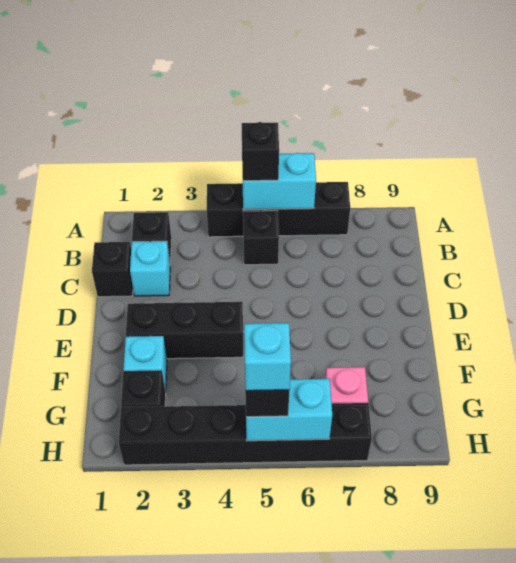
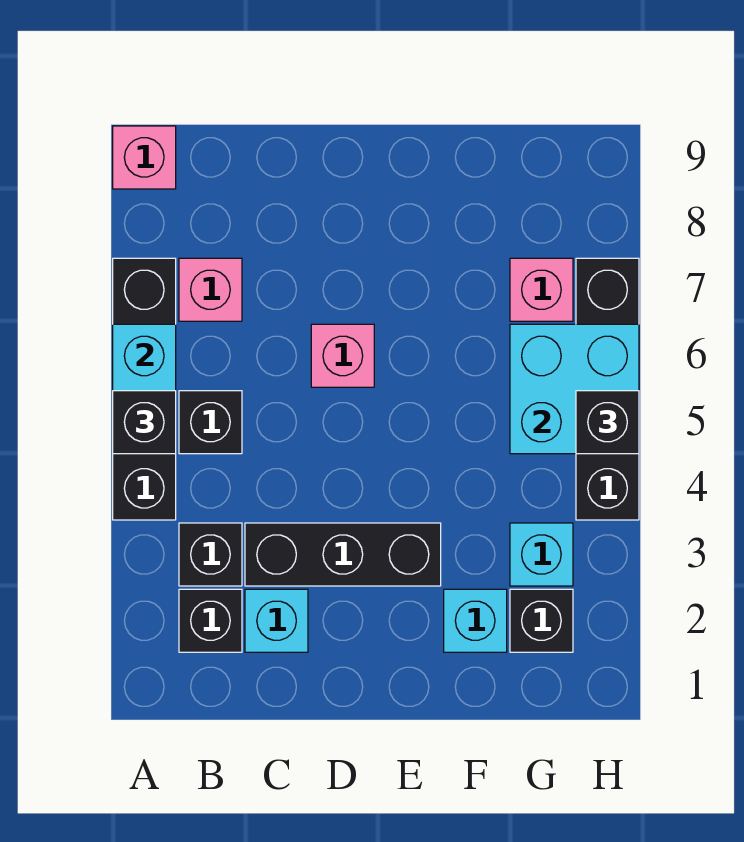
none -> pink brick A9 level 1
none -> pink brick B7 level 1
black brick C1 level 1 -> black brick B3 level 1
none -> pink brick D6 level 1
black brick E2:E4 level 1 -> black brick C3:E3 level 1
black brick H2:H7 level 1 -> black brick H4:H7 level 1
cyan brick H5:H6 level 2 -> cyan brick G5:H6 level 2
cyan brick H5 level 4 -> cyan brick G3 level 1

